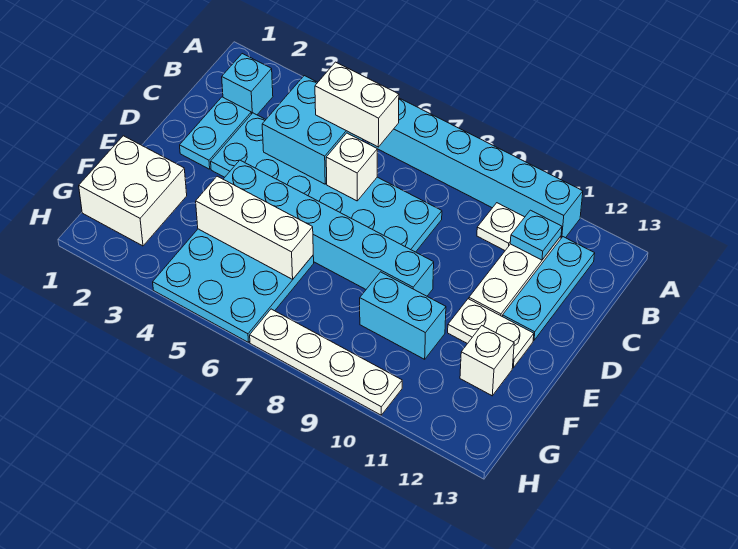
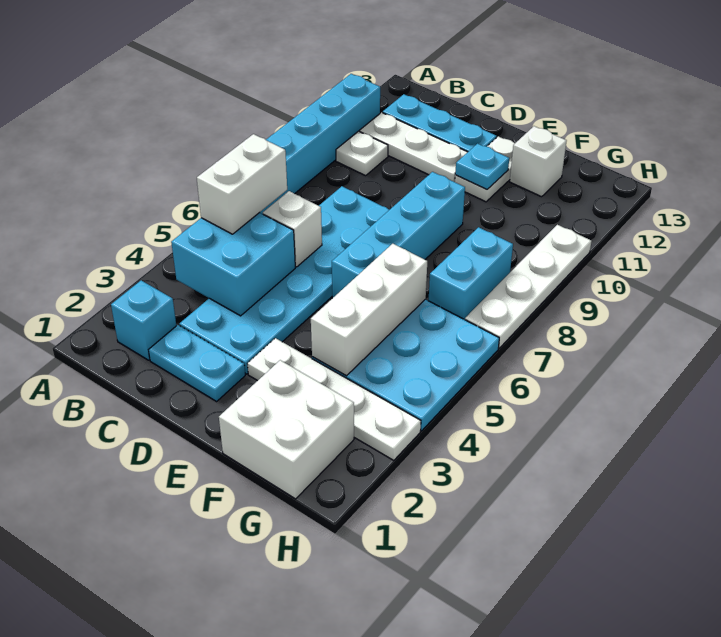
cyan plate B11 level 2 -> cyan plate E11 level 2
none -> white plate E3:H3 level 1
cyan brick E4:E9 level 1 -> cyan brick E6:E9 level 1
cyan brick F9:F10 level 1 -> cyan brick G7:G8 level 1

